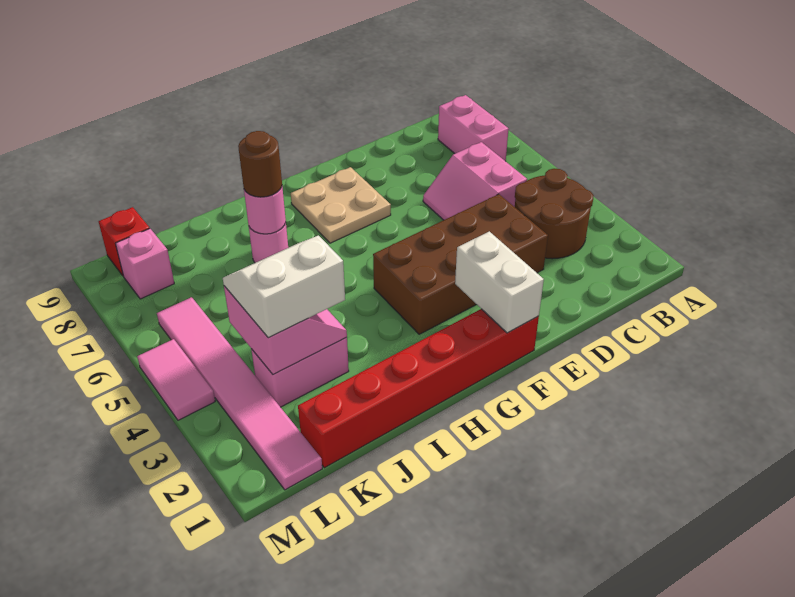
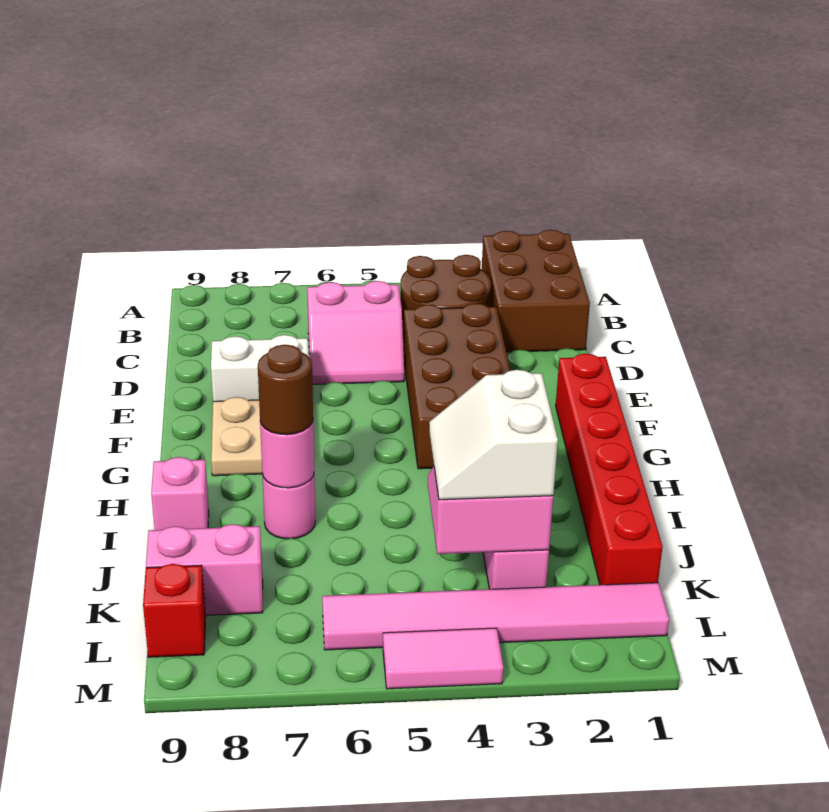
none -> brown brick A1:C2 level 1
pink brick B7:B8 level 1 -> pink brick K8:K9 level 1
white brick F1:F2 level 2 -> white brick E7:E8 level 1
pink brick L8 level 1 -> pink brick I9 level 1

